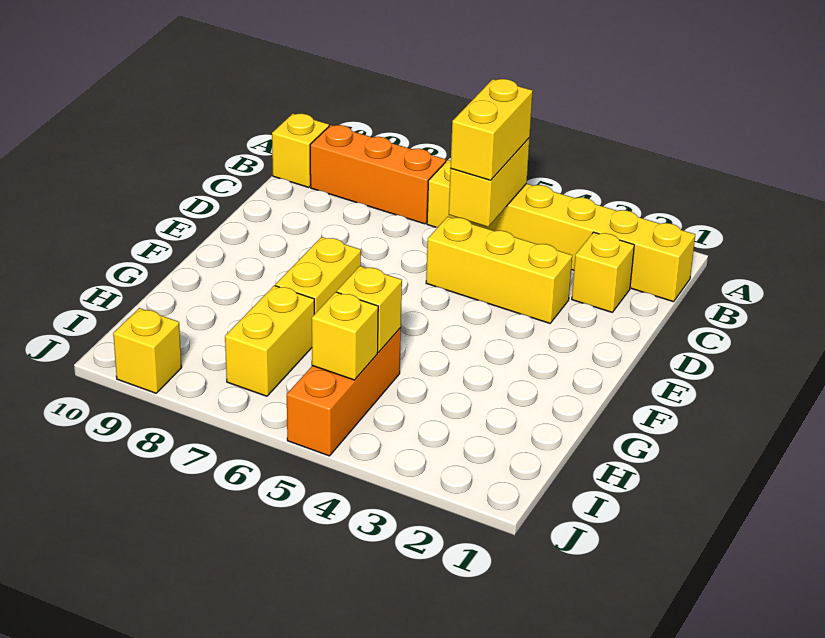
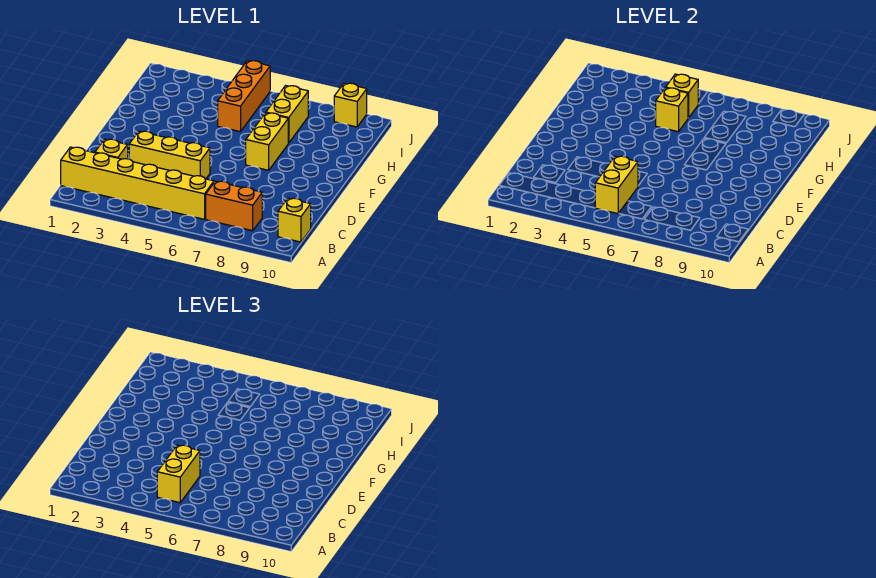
orange brick B7:B9 level 1 -> orange brick B7:B8 level 1

